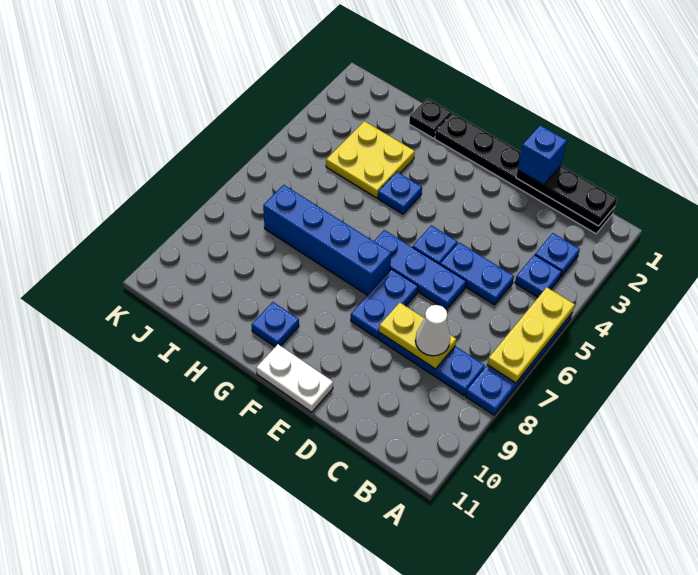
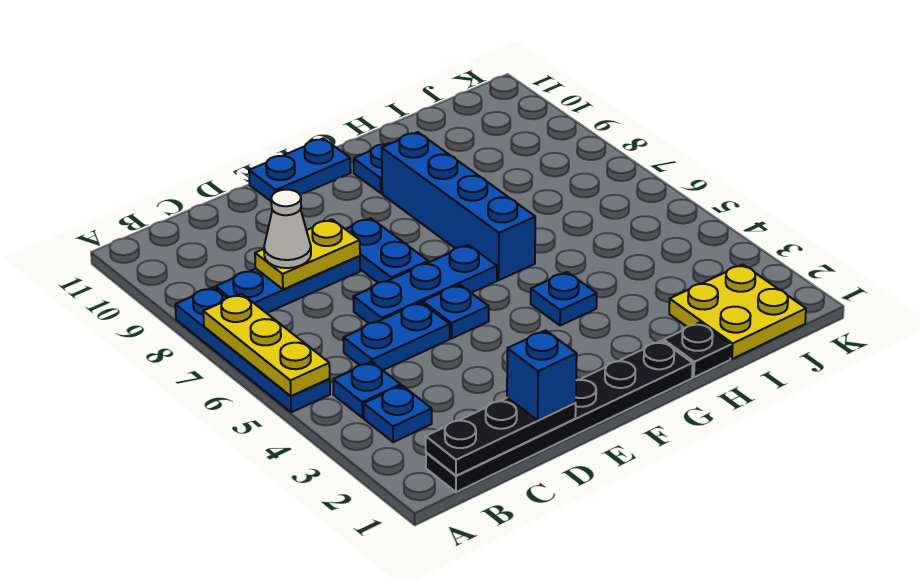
white plate E11:F11 level 1 -> blue plate E11:F11 level 1
blue brick F7:I7 level 1 -> blue brick G6:G9 level 1
yellow plate H3:I4 level 1 -> yellow plate I1:J2 level 1

